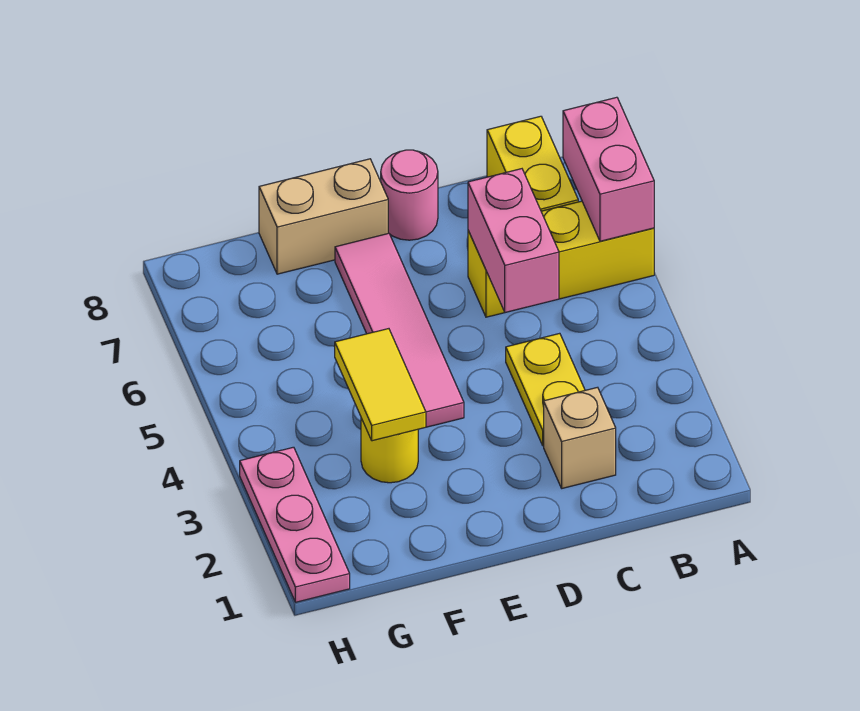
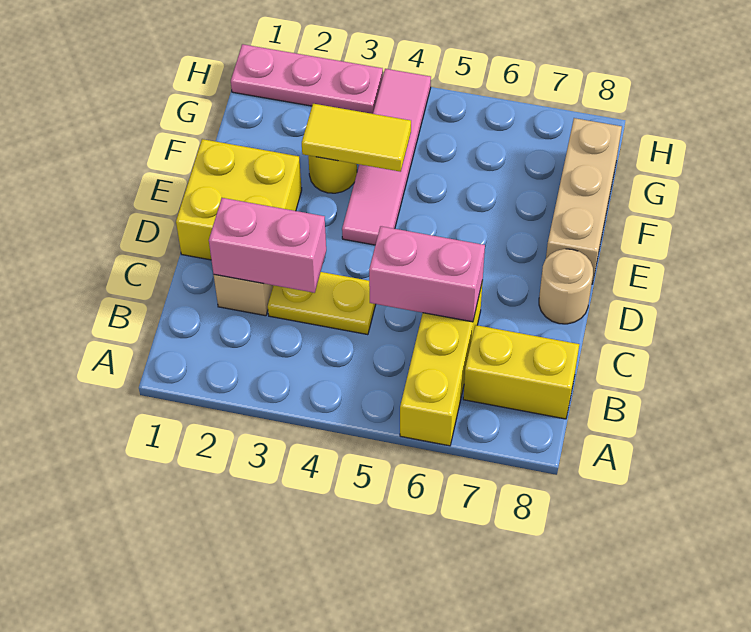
pink brick A6:A7 level 2 -> pink brick C2:C3 level 2
none -> yellow brick D1:E2 level 1
pink round brick D8 level 1 -> tan round brick D8 level 1
pink tile E4:E7 level 1 -> pink tile E4:H4 level 1
tan brick E8:F8 level 1 -> tan brick E8:G8 level 1

